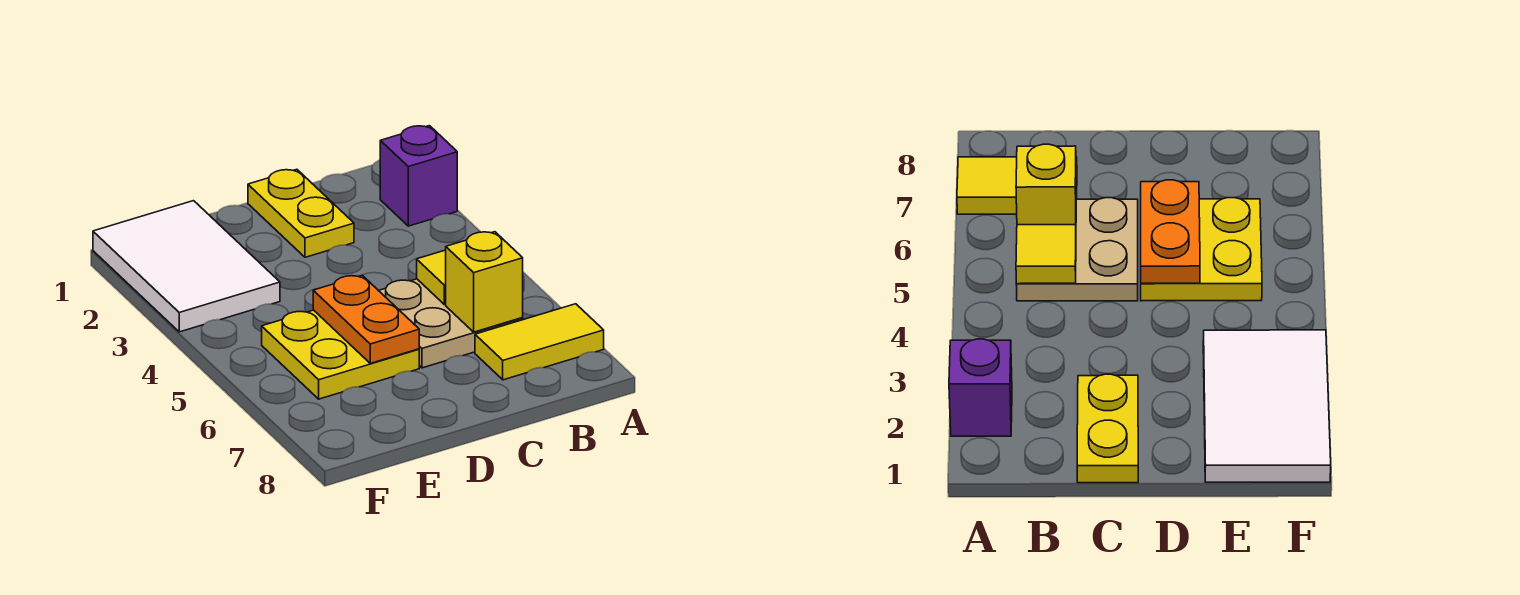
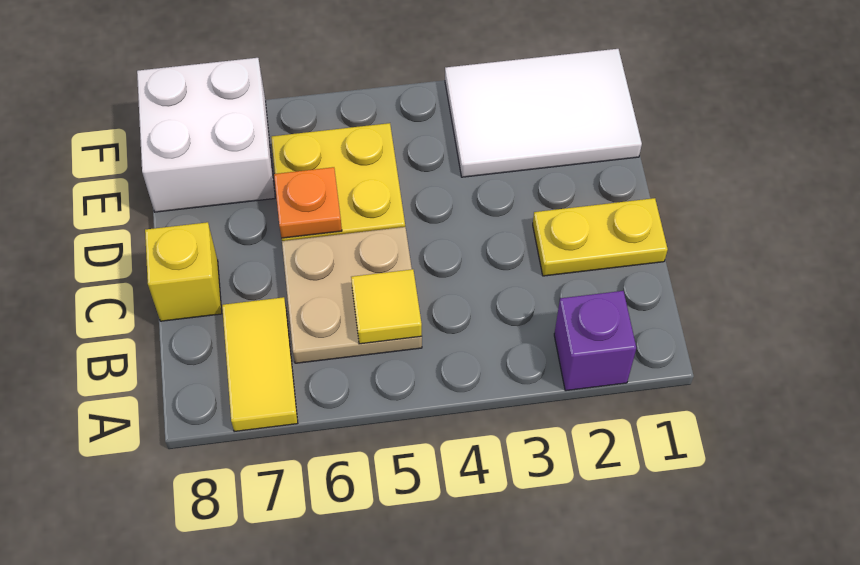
yellow brick B6 level 2 -> yellow brick C8 level 1
orange plate D5:D6 level 2 -> orange plate D6 level 2
none -> white brick E7:F8 level 1

